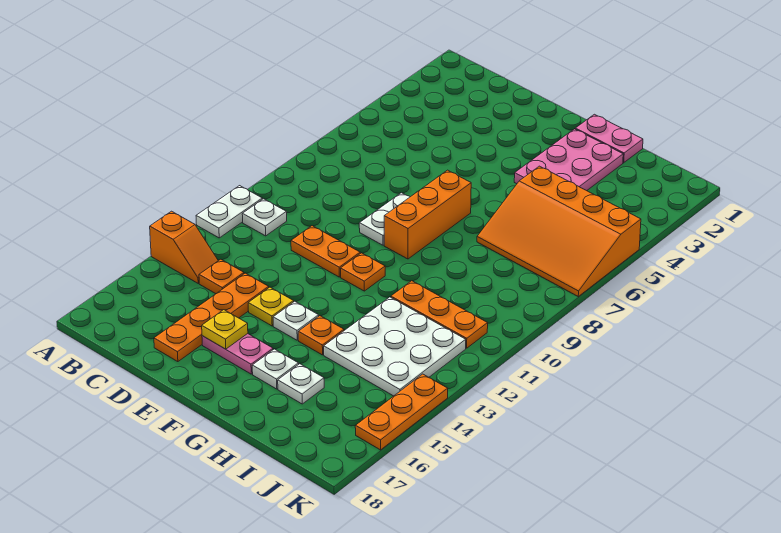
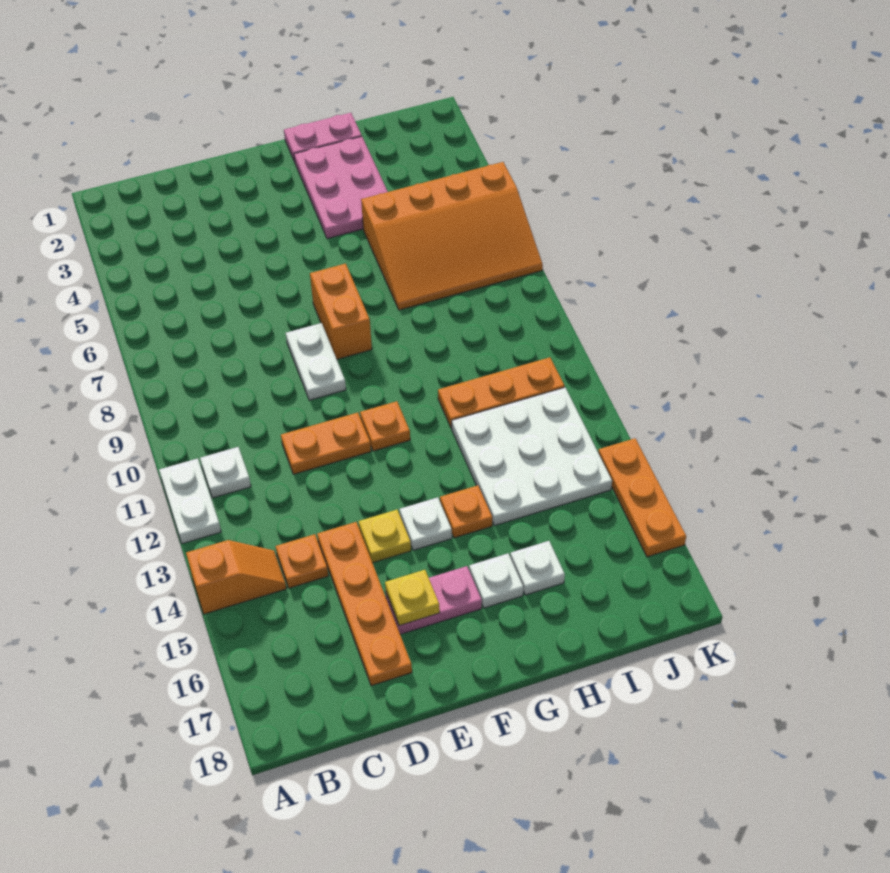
orange brick F7:F9 level 1 -> orange brick F7:F8 level 1

